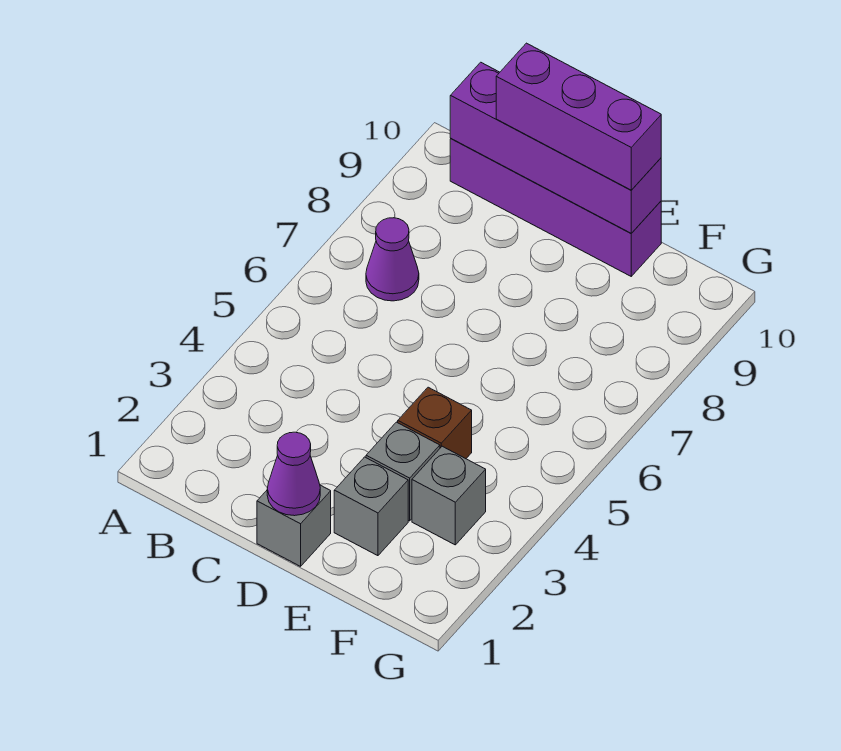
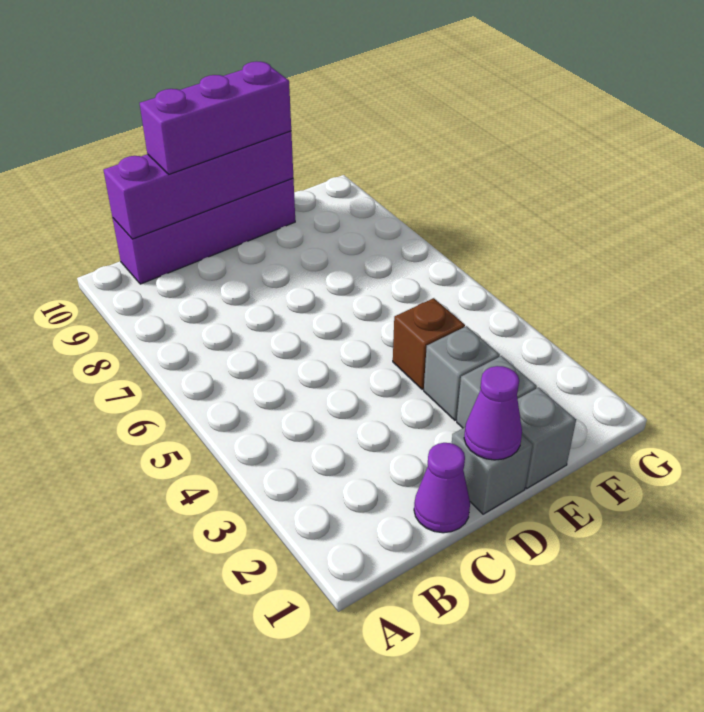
purple cone B7 level 1 -> purple cone C1 level 1
grey brick F3 level 1 -> grey brick E1 level 1

